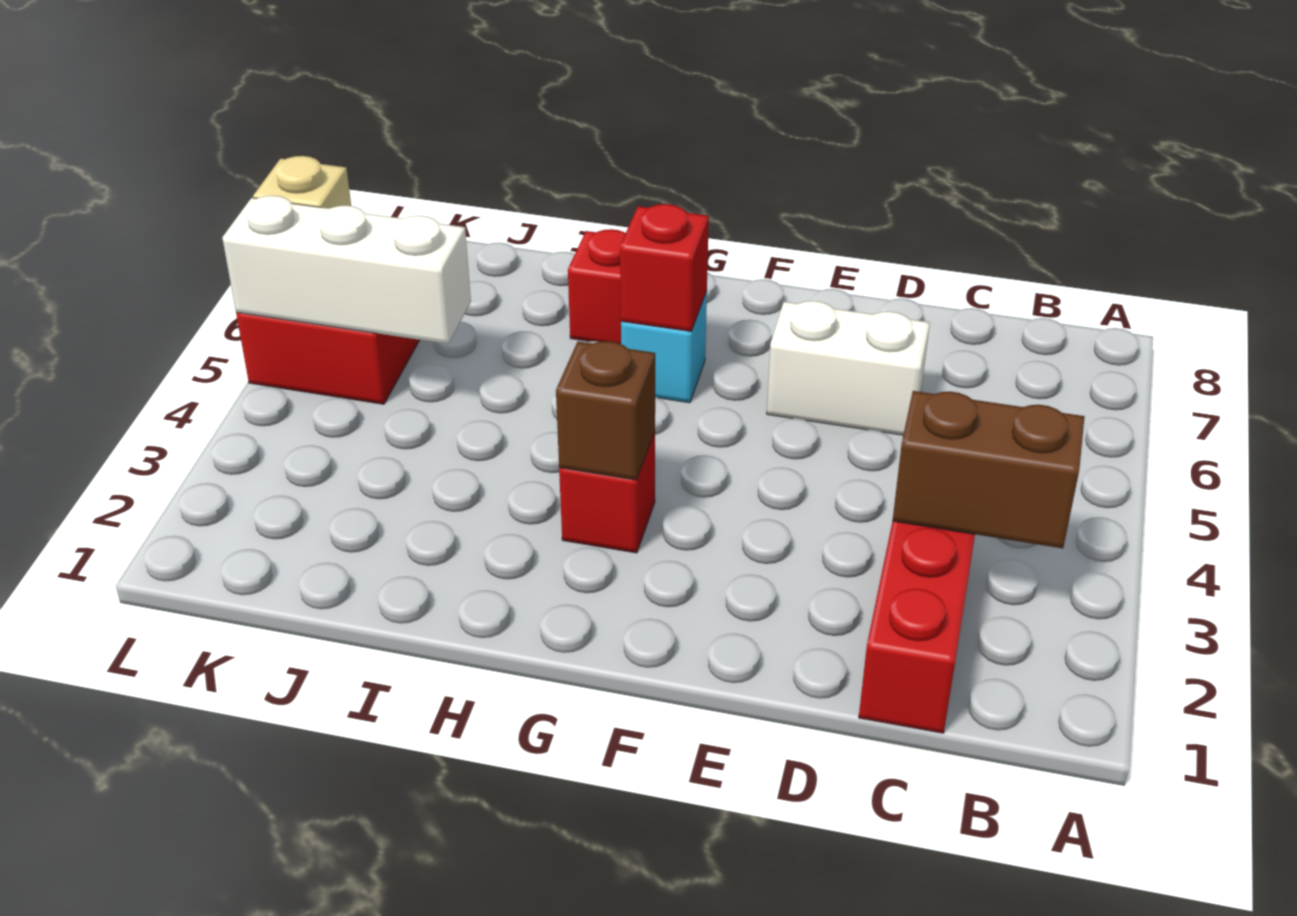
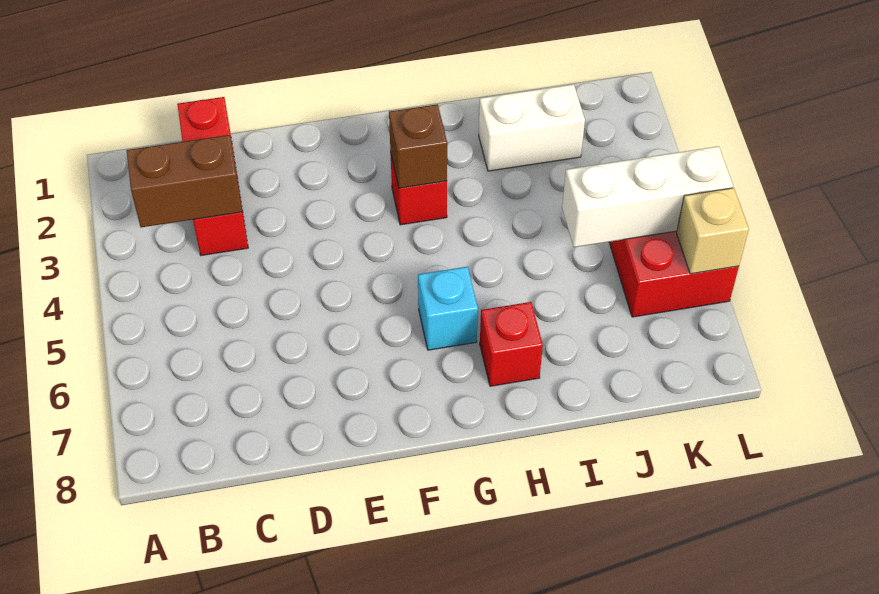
white brick D6:E6 level 1 -> white brick I2:J2 level 1
red brick G6 level 2 -> none

